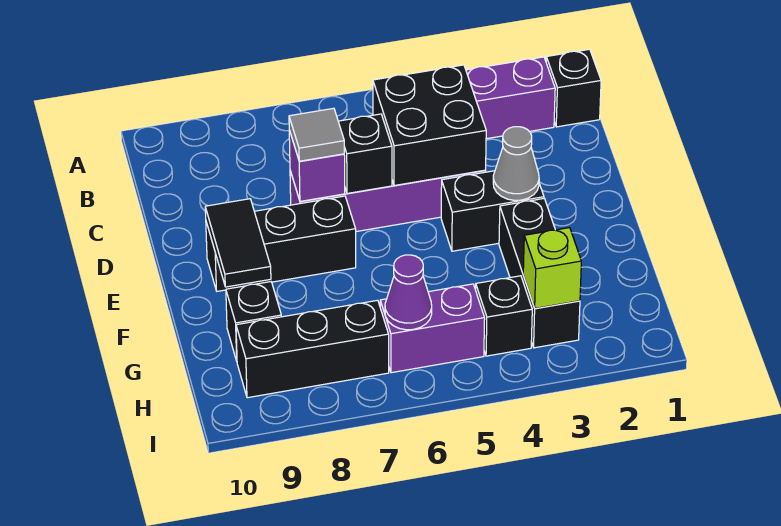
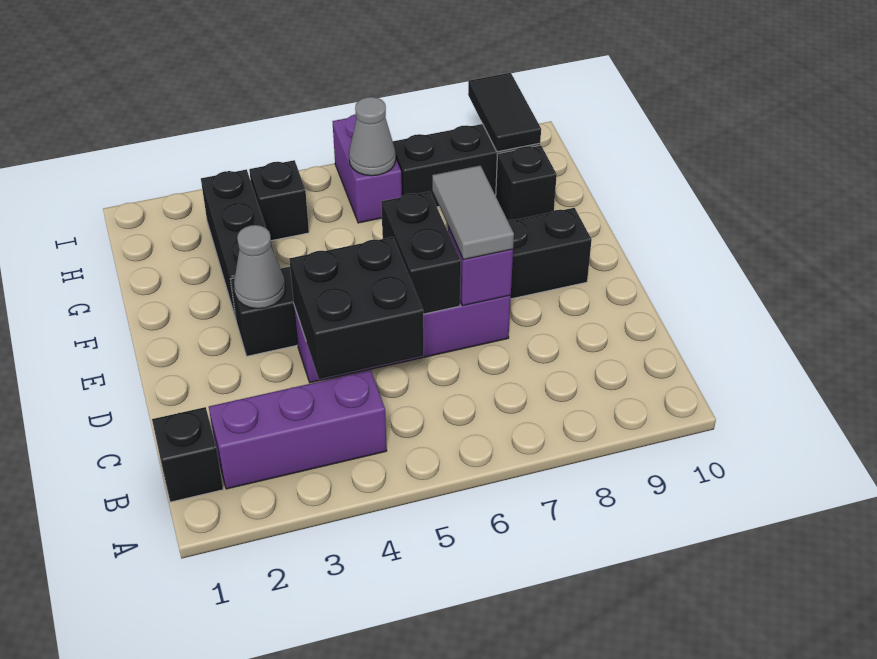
black brick D6 level 2 -> black brick D6:E6 level 2
grey tile D7 level 3 -> grey tile D7:E7 level 3
black tile E9:F9 level 2 -> black tile H9:I9 level 2
lime brick H3 level 2 -> none
purple brick H5:H6 level 1 -> purple brick H6:I6 level 1
purple cone H6 level 2 -> grey cone H6 level 2

